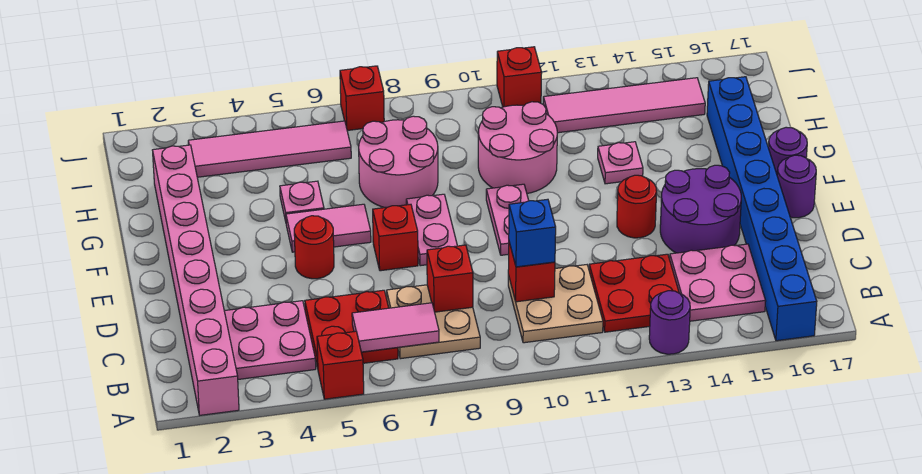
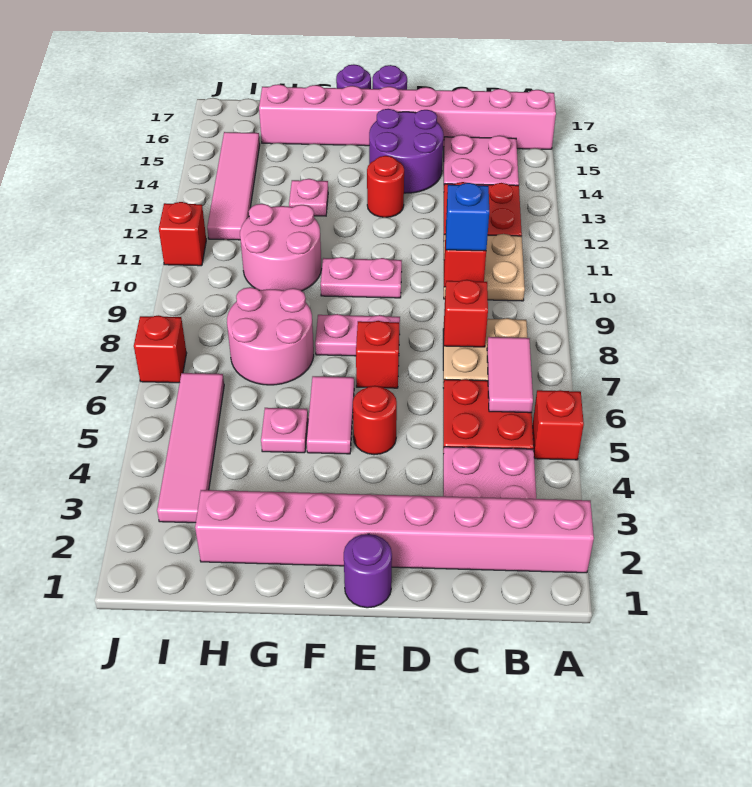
purple round brick A13 level 1 -> purple round brick E1 level 1
blue brick A16:H16 level 1 -> pink brick A16:H16 level 1

